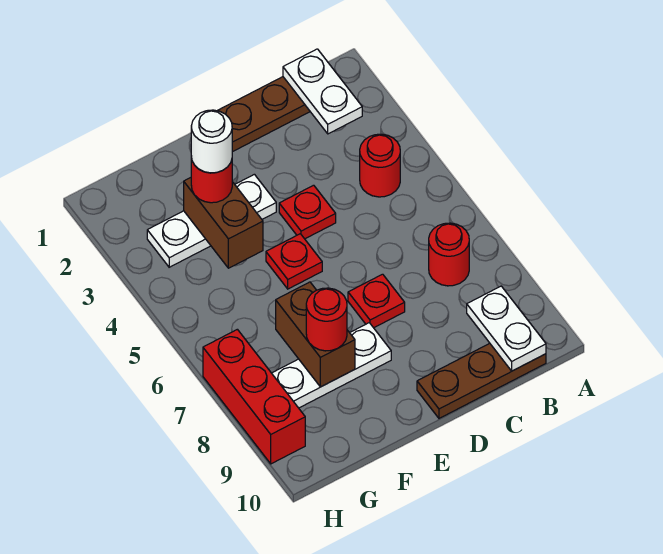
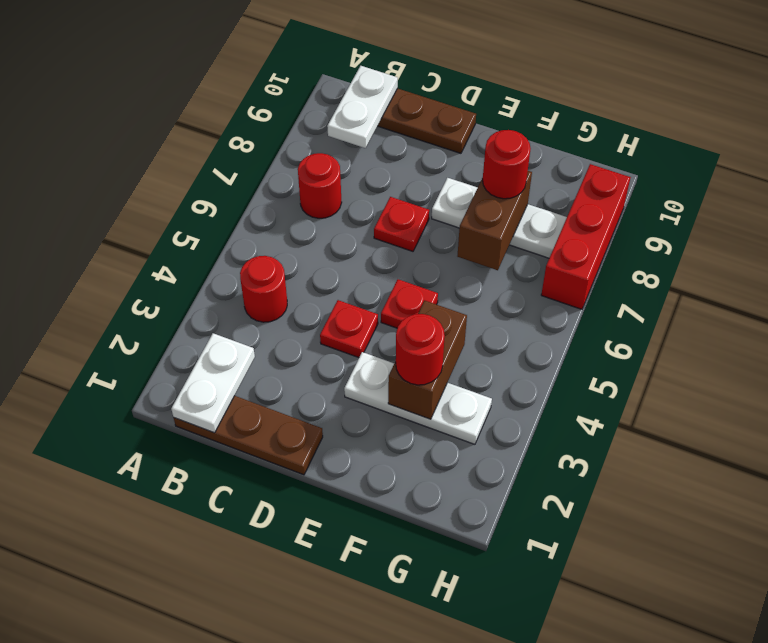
white round brick F3 level 4 -> none

